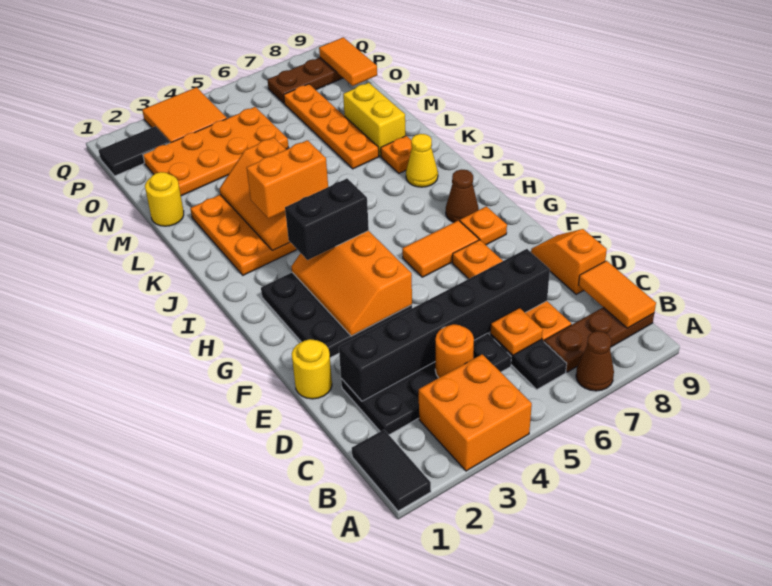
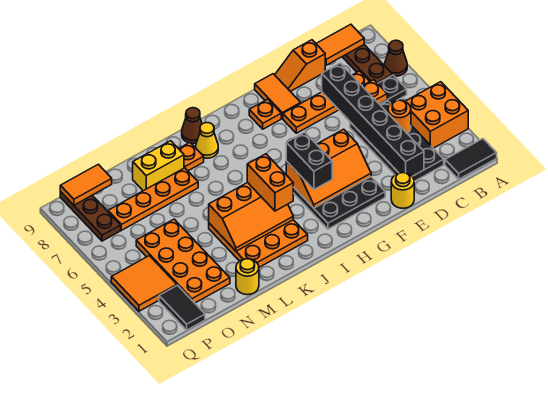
orange tile G6:G7 level 1 -> orange tile F8:F9 level 1
brown cone H8 level 1 -> brown cone J9 level 1

